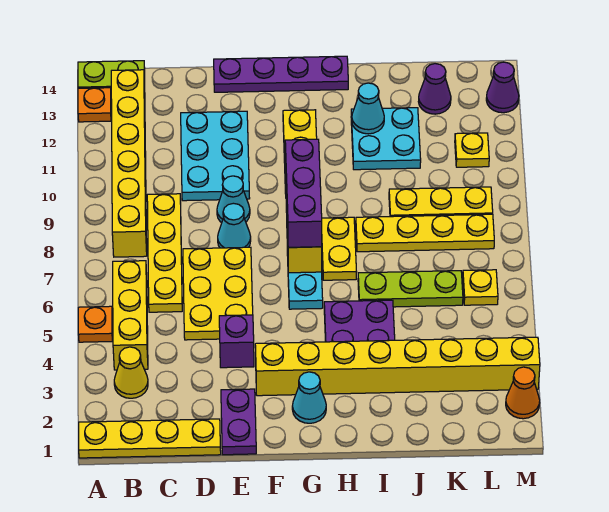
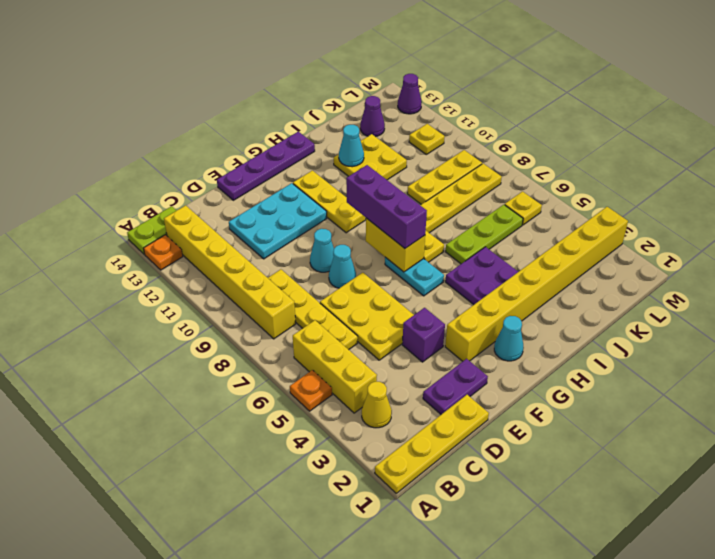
cyan plate D10:E12 level 1 -> cyan plate D11:F12 level 1
purple plate E1:E2 level 1 -> purple plate D2:E2 level 1
cyan plate I11:J12 level 1 -> yellow plate I11:J12 level 1
orange cone M2 level 1 -> none

